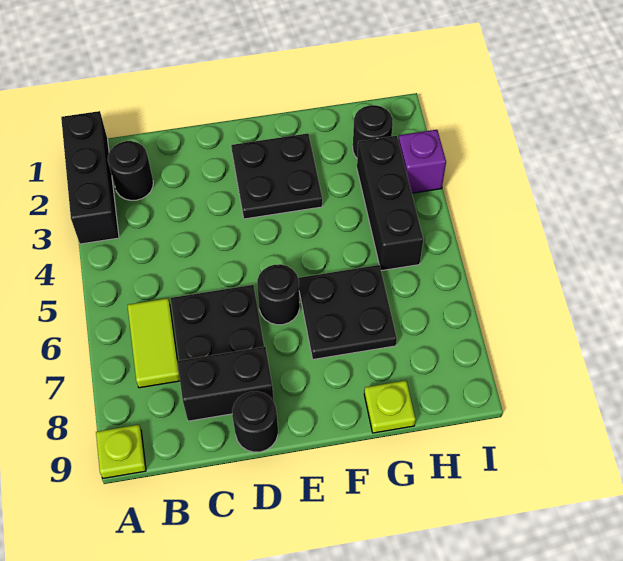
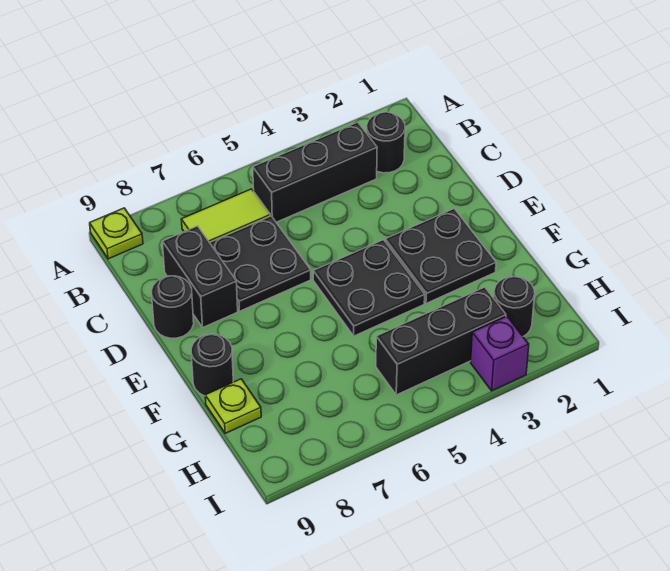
black brick A1:A3 level 1 -> black brick B3:B5 level 1
black round brick E6 level 1 -> black round brick F9 level 1
black plate F6:G7 level 1 -> black plate E4:F5 level 1

